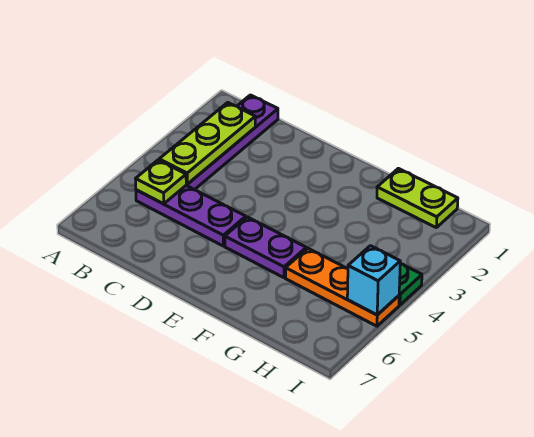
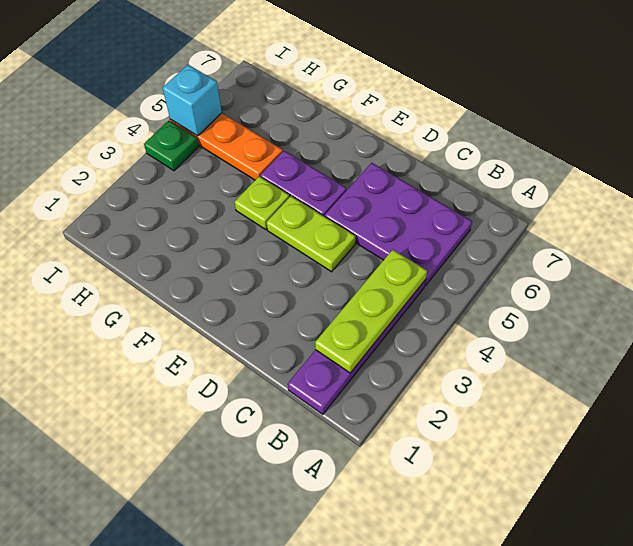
purple plate B5:D5 level 1 -> purple plate B5:D6 level 1
lime plate B5 level 2 -> lime plate F4 level 1
lime plate G1:H1 level 1 -> lime plate D4:E4 level 1

